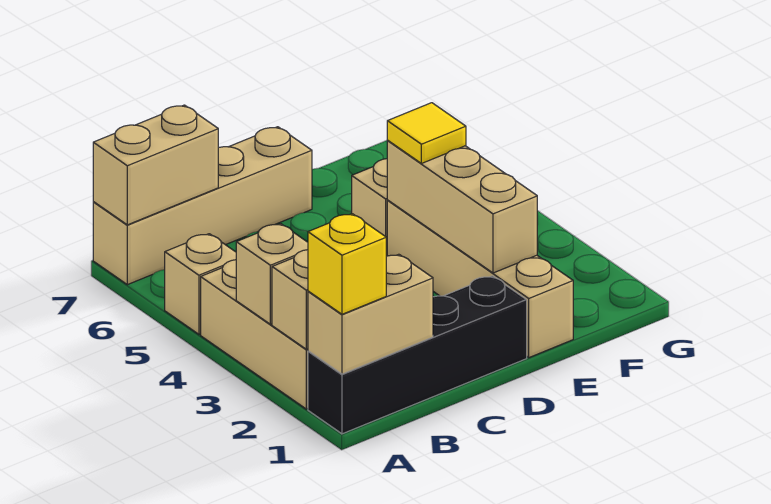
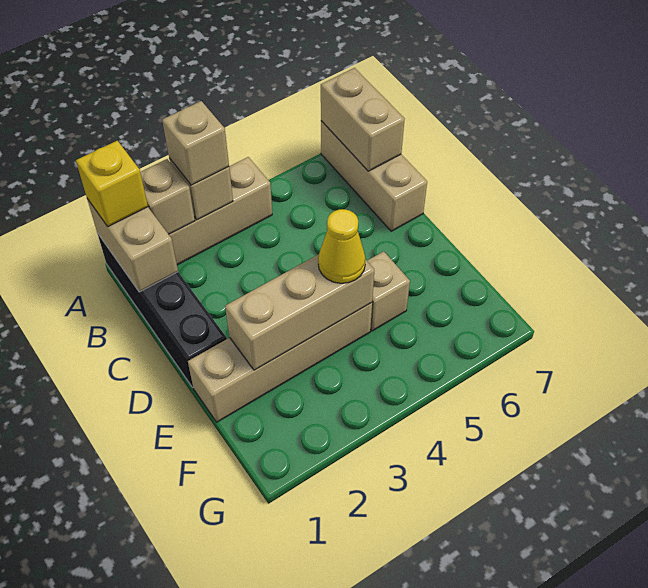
tan brick A5 level 1 -> tan brick A3 level 3
tan brick A7:D7 level 1 -> tan brick A7:C7 level 1
yellow tile E4 level 3 -> yellow cone E4 level 3

